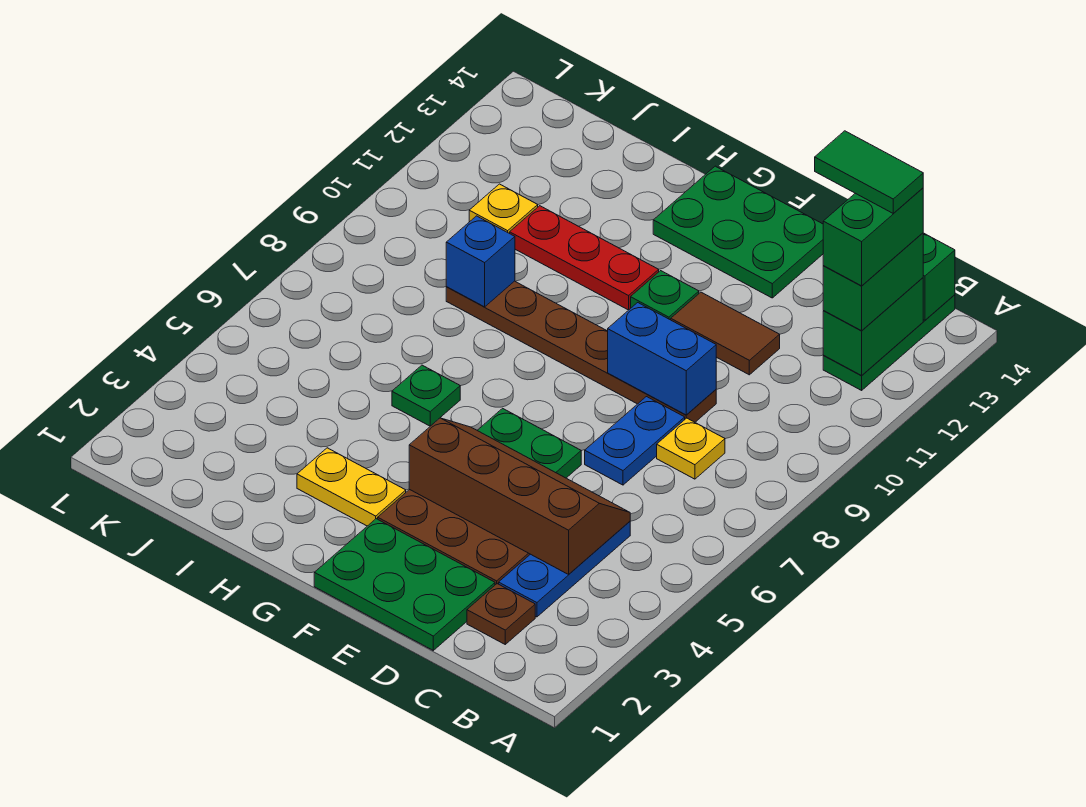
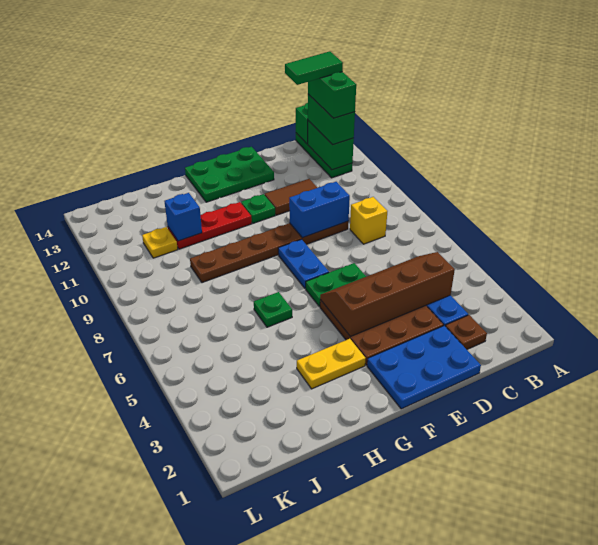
yellow plate C8 level 1 -> yellow brick C8 level 1
green plate D1:F2 level 1 -> blue plate D1:F2 level 1
blue plate D7:D8 level 1 -> blue plate F7:F8 level 1
blue brick I9 level 2 -> blue brick I11 level 2

